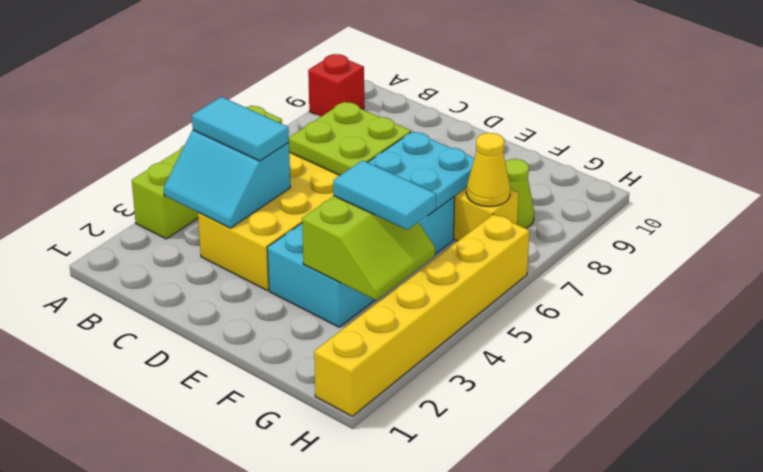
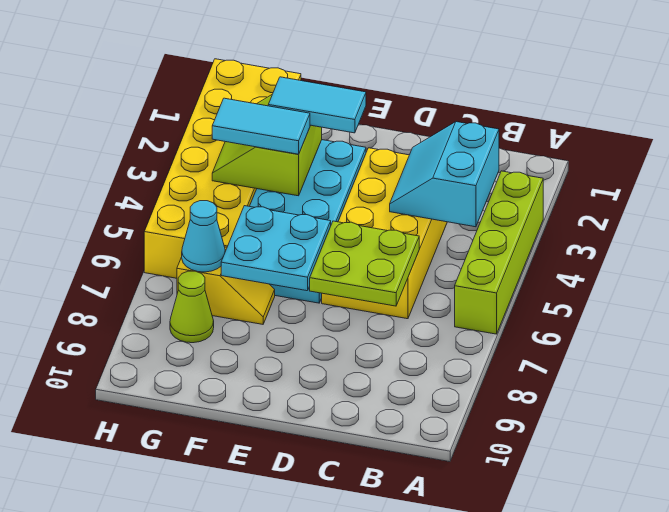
red brick A9 level 1 -> none
cyan slope B3:C4 level 2 top 4 -> cyan slope B3:C4 level 2 top B
cyan tile B4:C4 level 3 -> cyan tile E3:F3 level 3
yellow cone G7 level 2 -> cyan cone G7 level 2
yellow brick H1:H6 level 1 -> yellow brick G1:H6 level 1

